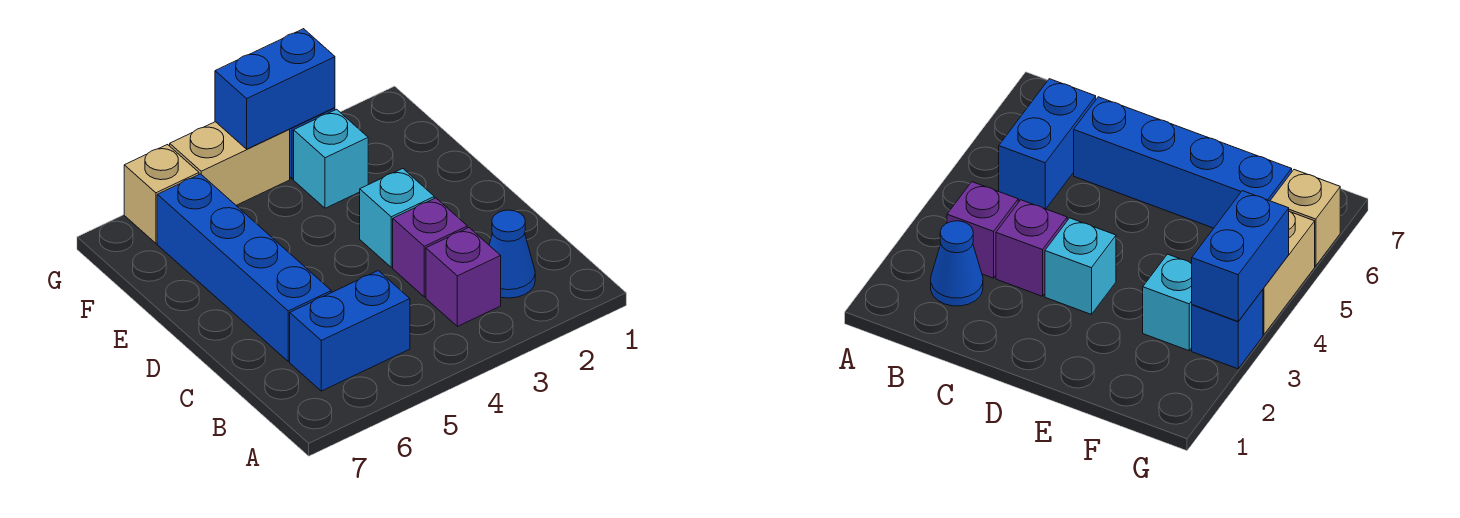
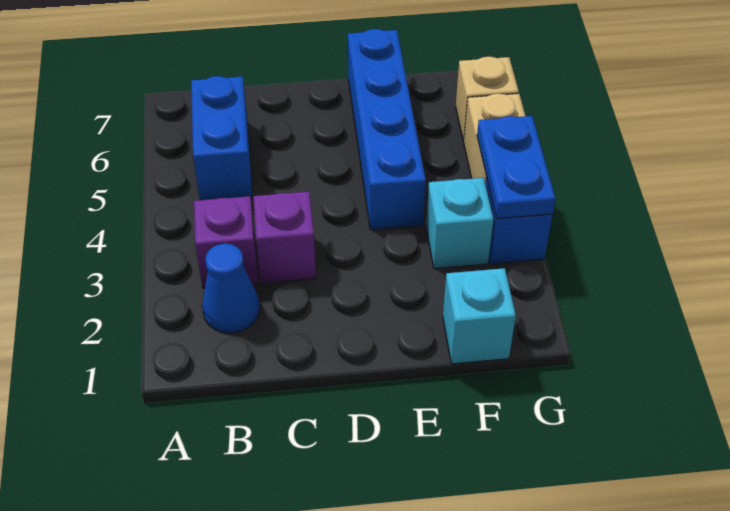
blue brick C6:F6 level 1 -> blue brick E4:E7 level 1
cyan brick D3 level 1 -> cyan brick F1 level 1
blue brick G3:G4 level 2 -> blue plate G3:G4 level 2

